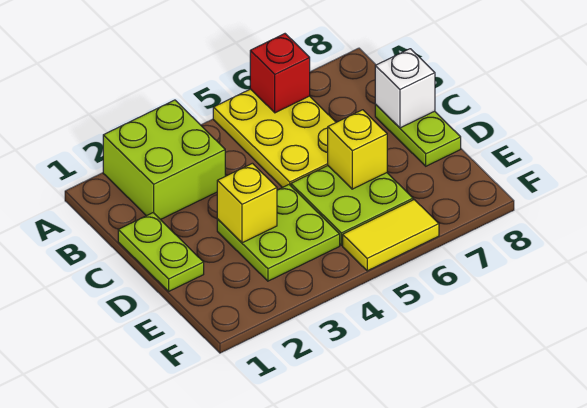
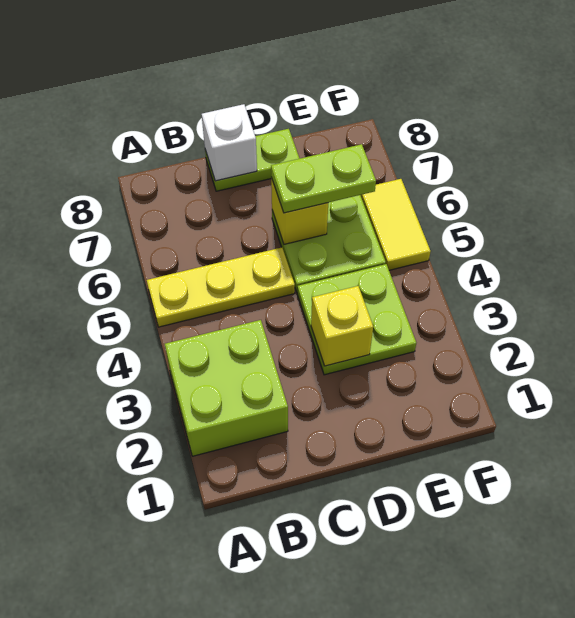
yellow plate A5:C6 level 1 -> yellow plate A5:C5 level 1
red brick A6 level 2 -> none
lime plate C1:D1 level 1 -> lime plate D6:E6 level 3

